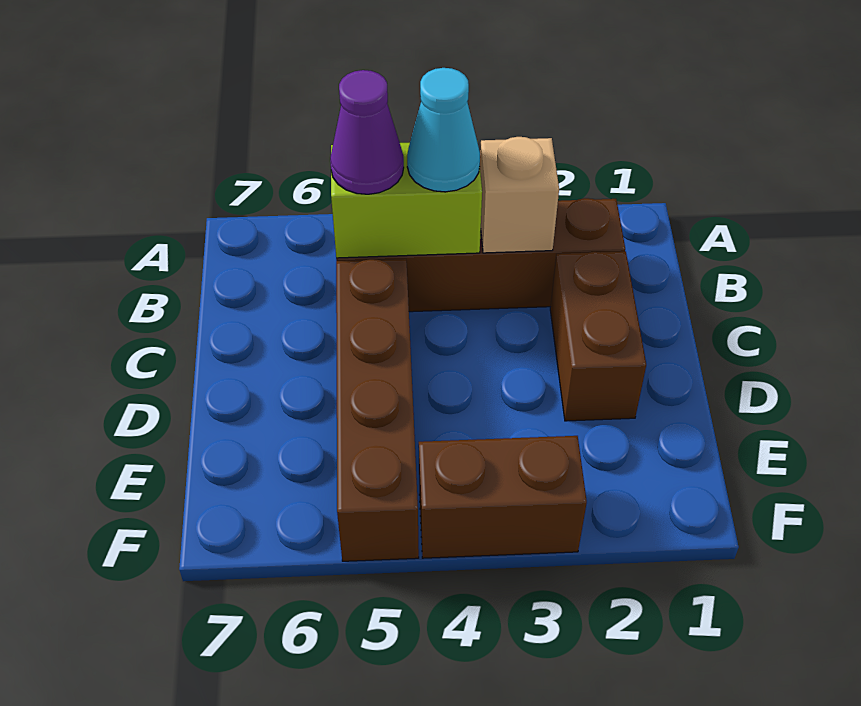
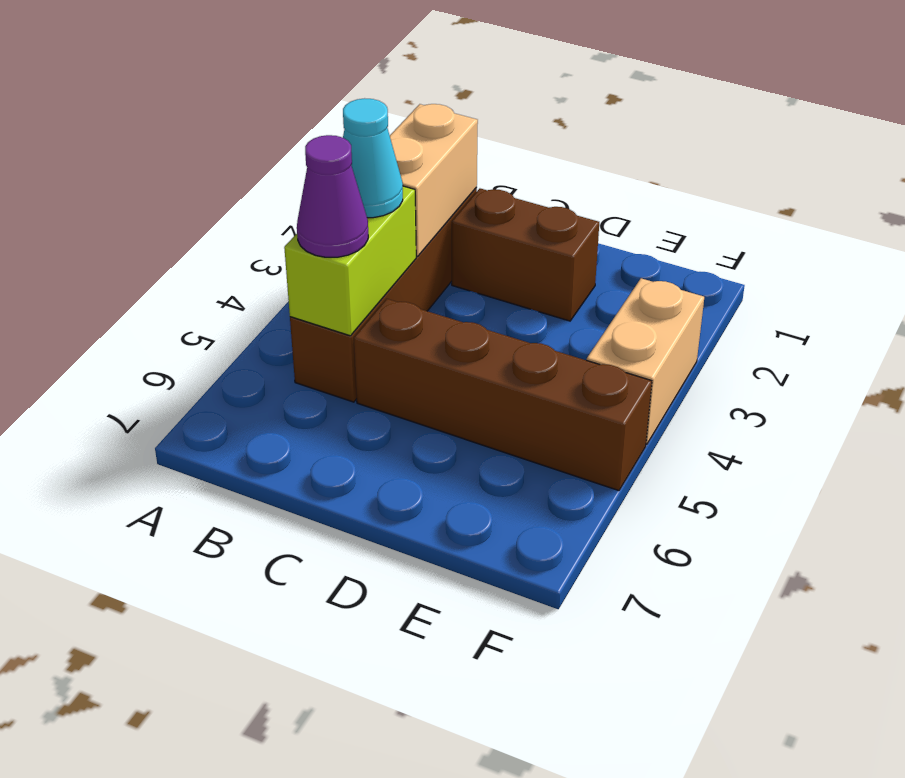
tan brick B3 level 2 -> tan brick B2:B3 level 2
brown brick F3:F4 level 1 -> tan brick F3:F4 level 1

